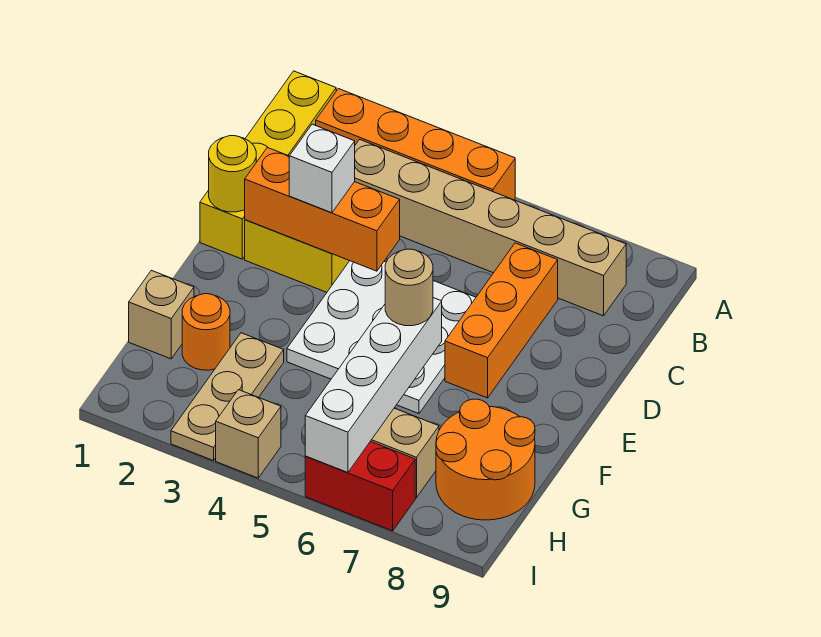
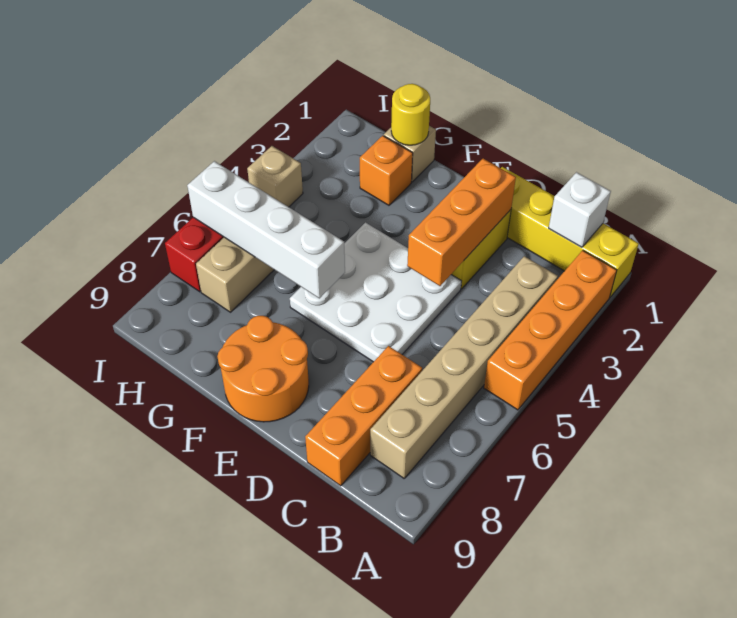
orange brick C7:E7 level 1 -> orange brick C7:C9 level 1
yellow round brick D1 level 2 -> yellow round brick G1 level 2
white brick D3 level 3 -> white brick B1 level 2
tan round brick F6 level 3 -> none
orange round brick G2 level 1 -> orange brick G2 level 1
tan plate G3:I3 level 1 -> none
orange round brick G8:H9 level 1 -> orange round brick E8:F9 level 1

